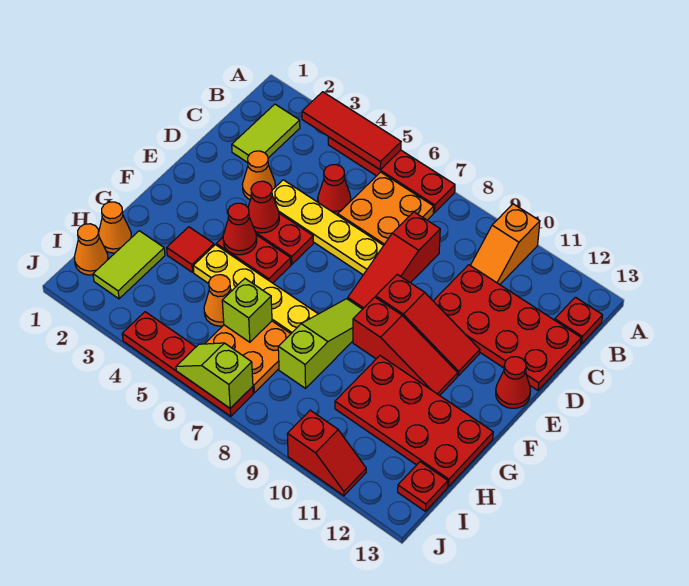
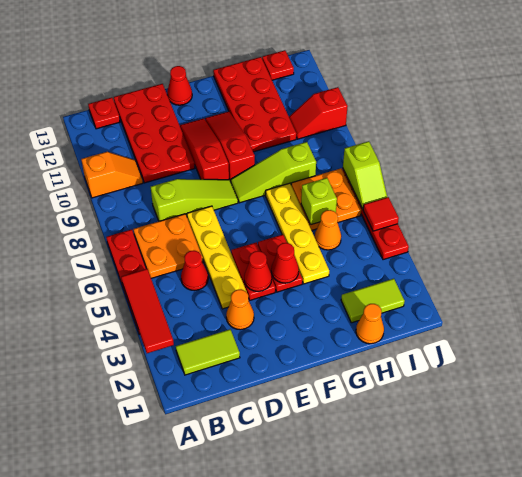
red slope C8:E8 level 1 top C -> lime slope C8:E8 level 1 top C
red tile G3 level 1 -> red tile J5 level 2
orange cone I1 level 1 -> none
red slope J10:J11 level 1 top 10 -> red slope I10:J10 level 1 top J

